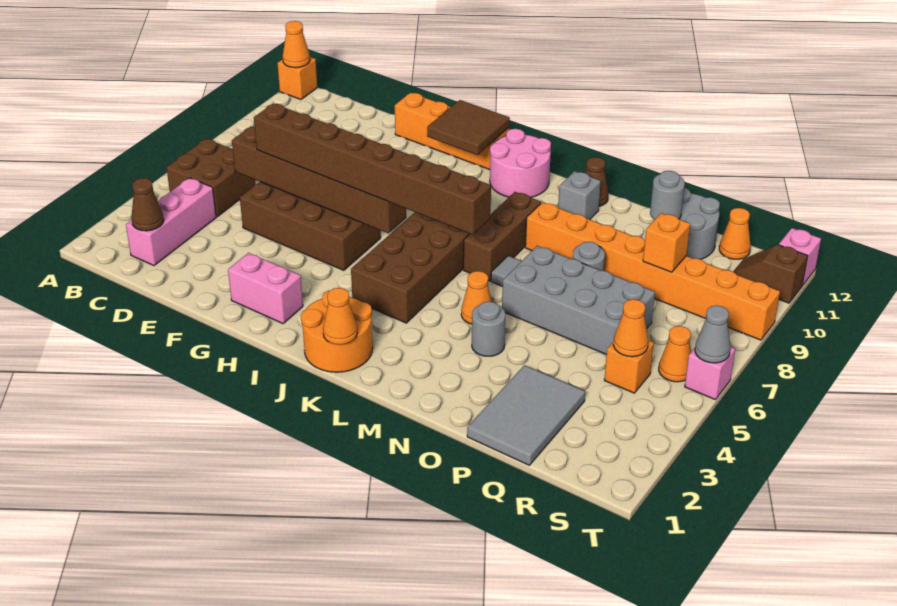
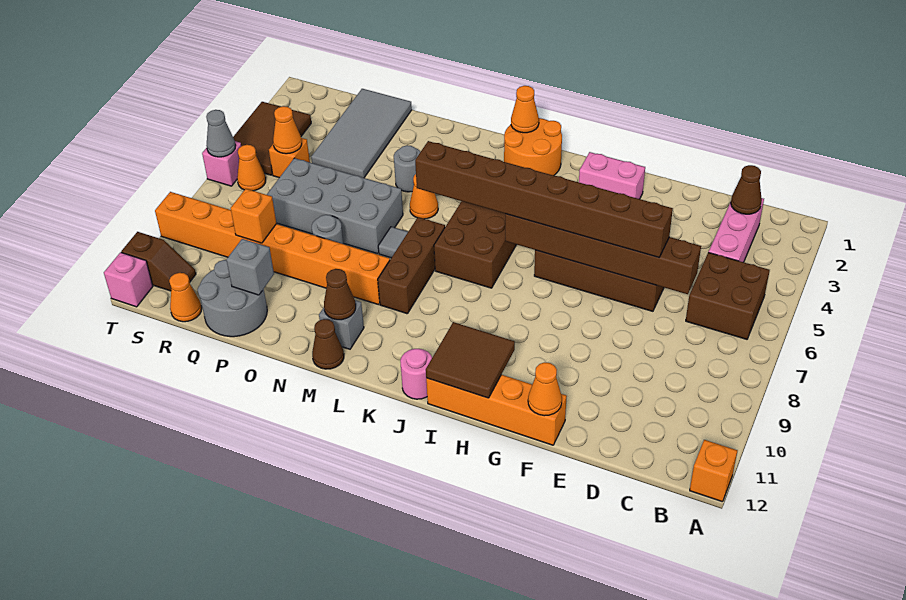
orange cone A12 level 2 -> orange cone F12 level 2
pink round brick J11:K12 level 1 -> pink round brick J12 level 1
none -> brown cone M11 level 2
grey tile P1:Q3 level 1 -> grey tile P1:Q4 level 1
grey round brick P11 level 2 -> grey brick P11 level 2
none -> brown tile S3:T5 level 1

